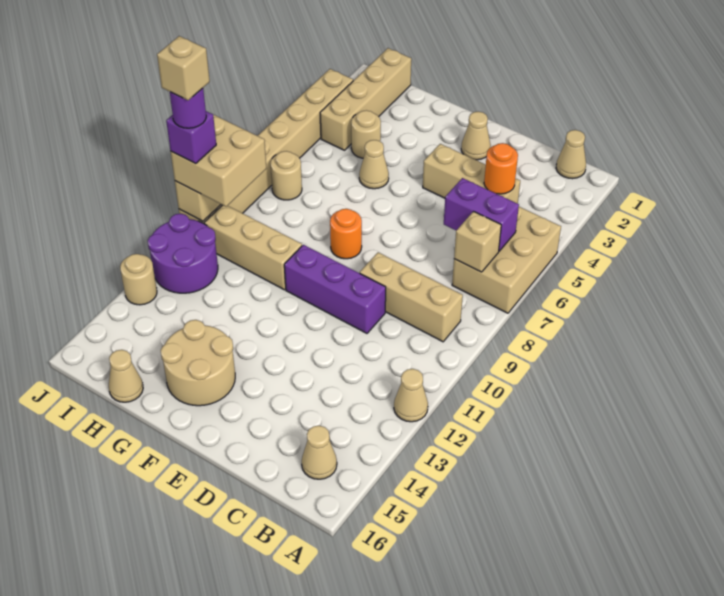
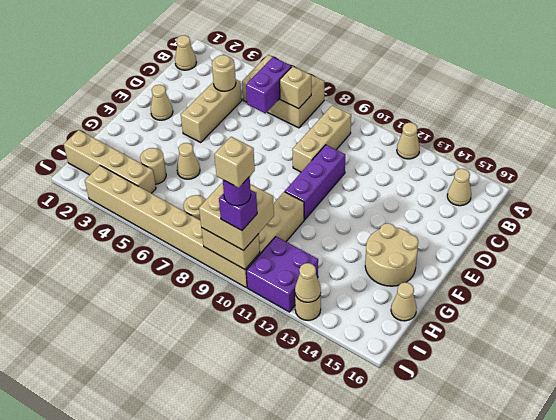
orange round brick C4 level 2 -> tan round brick C4 level 2
orange round brick F8 level 1 -> none
purple round brick I11:J12 level 1 -> purple brick I11:J12 level 1
none -> tan cone J13 level 2

